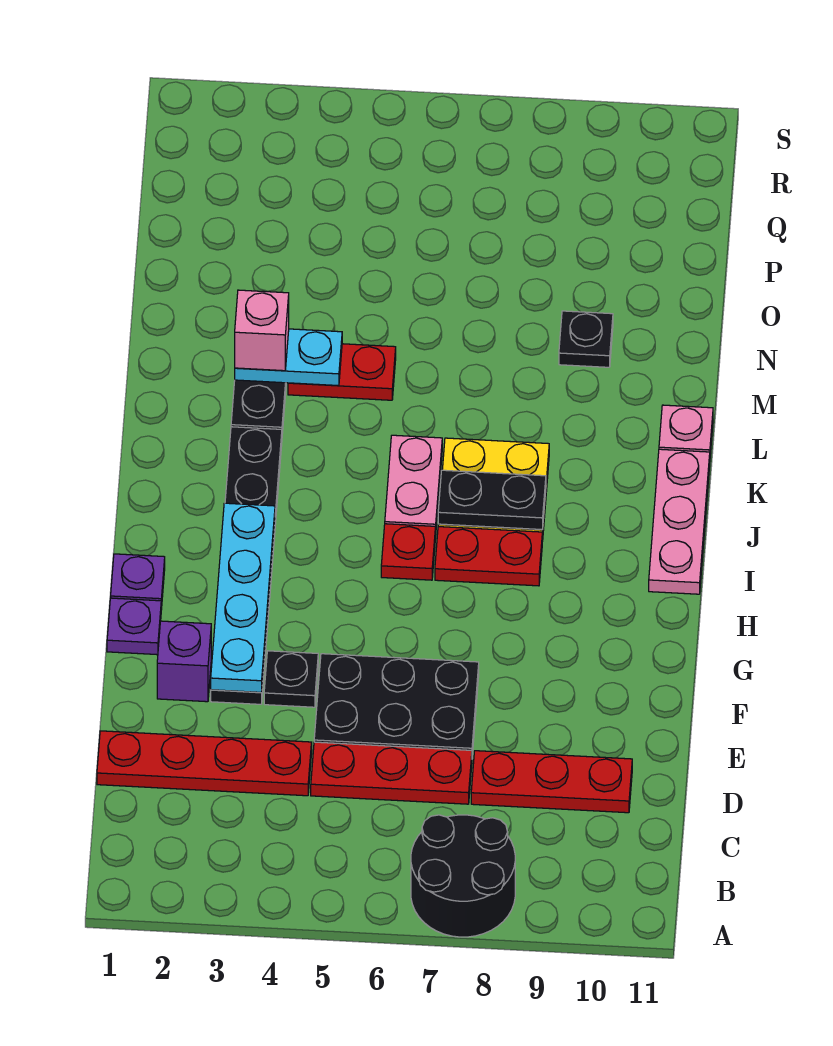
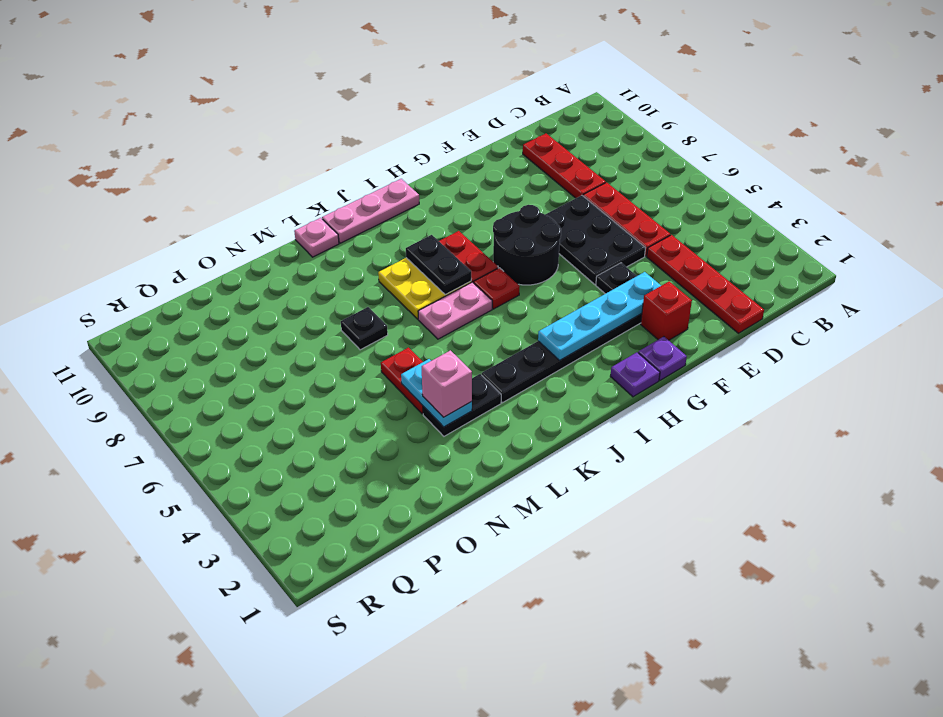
black round brick A7:B8 level 1 -> black round brick G6:H7 level 1
purple brick F2 level 1 -> red brick F2 level 1
black plate N9 level 1 -> black plate M7 level 1

